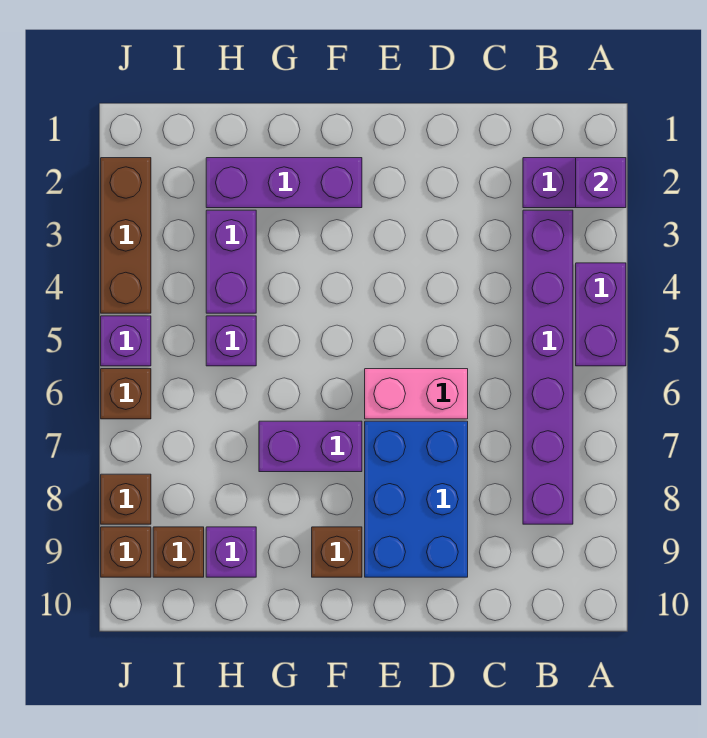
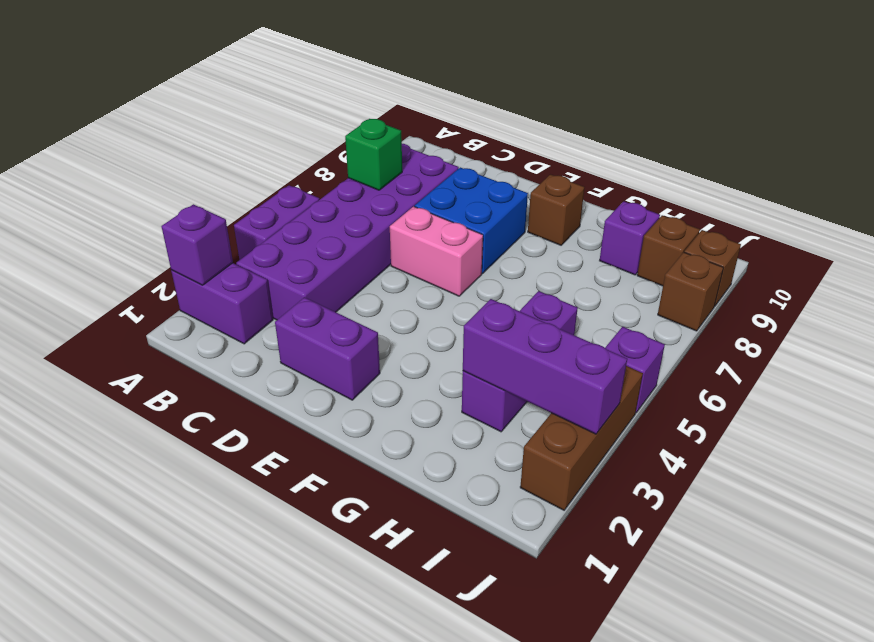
purple brick B3:B8 level 1 -> purple brick B3:C8 level 1
none -> green brick B7 level 2
blue brick D7:E9 level 1 -> blue brick D7:E8 level 1
purple brick F2:H2 level 1 -> purple brick H3:J3 level 2
purple brick F7:G7 level 1 -> purple brick D2:E2 level 1
brown brick J6 level 1 -> none

